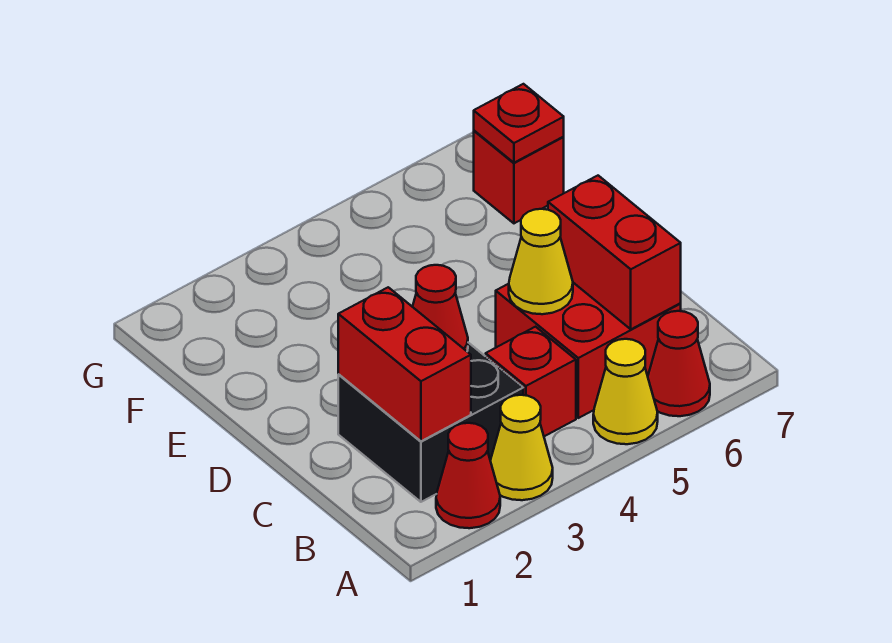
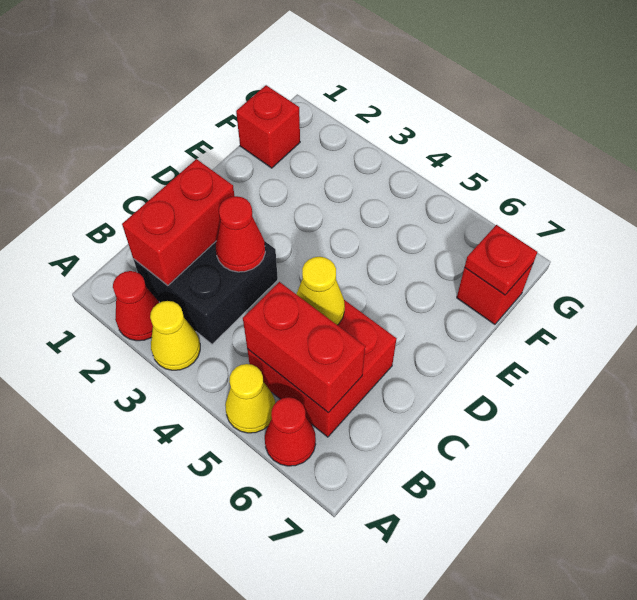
red brick B4 level 1 -> red brick F1 level 1
red brick B6:C6 level 2 -> red brick B5:B6 level 2

